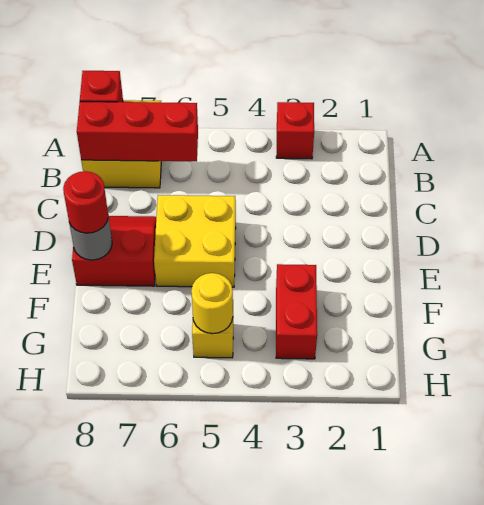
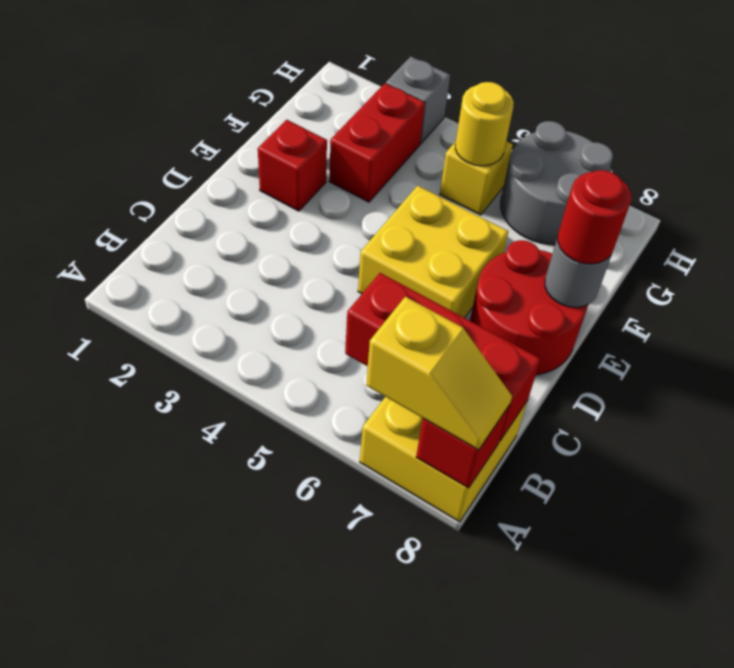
red brick A3 level 1 -> red brick E2 level 1
none -> yellow slope A7:A8 level 3 top 7
red slope D7:E8 level 1 top E -> red round brick D7:E8 level 1
none -> grey round brick G6:H7 level 1
none -> grey brick H3 level 1

